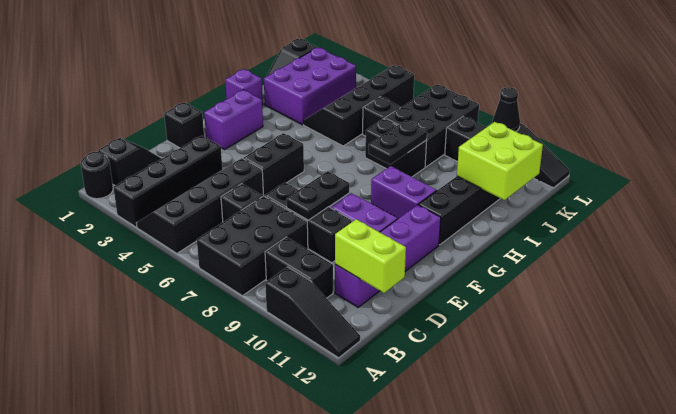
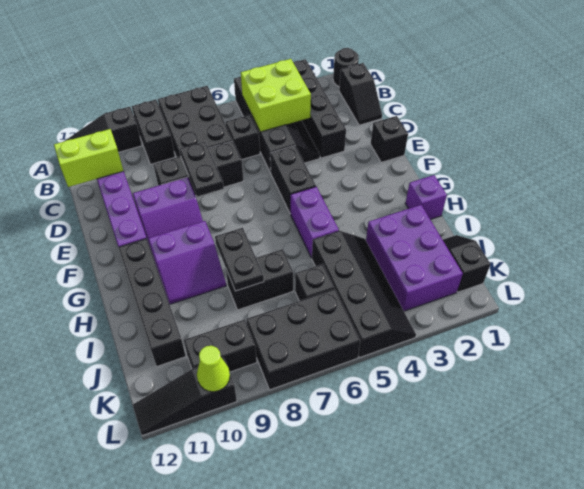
black brick B9:B10 level 1 -> black brick A9:B9 level 1
purple brick F2:G2 level 1 -> purple brick G5:H5 level 1
lime brick I11:J12 level 2 -> lime brick B4:C5 level 2
black brick J7:L8 level 1 -> black brick K6:L8 level 1
black cone L10 level 2 -> lime cone L10 level 2

